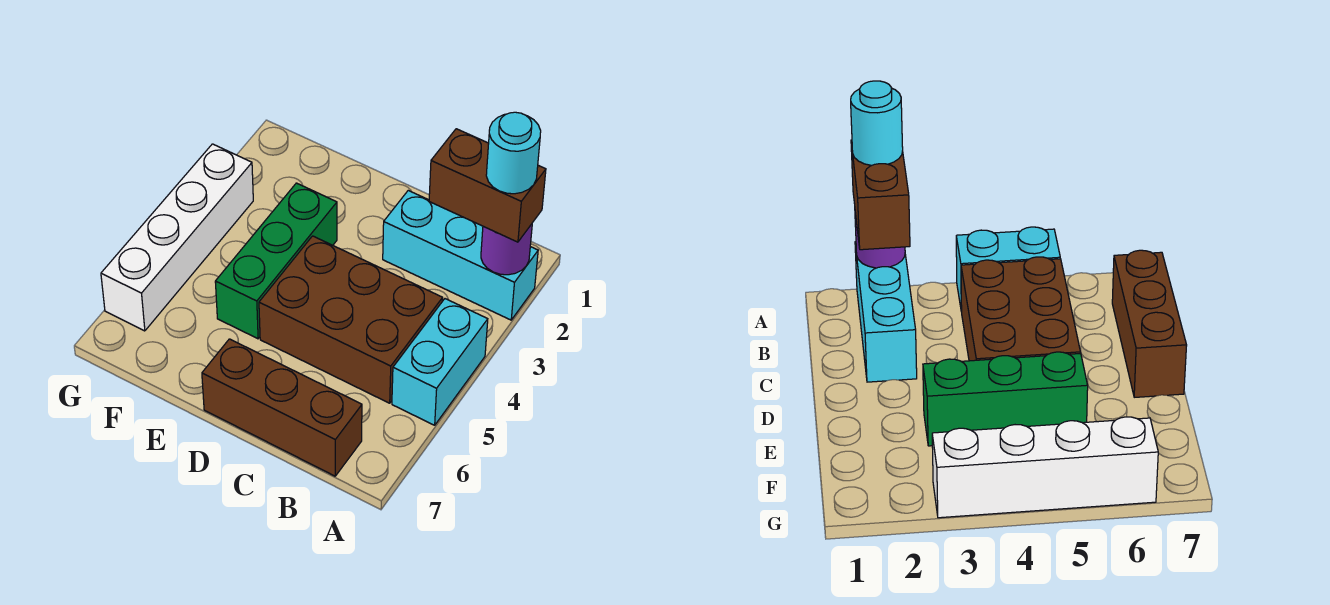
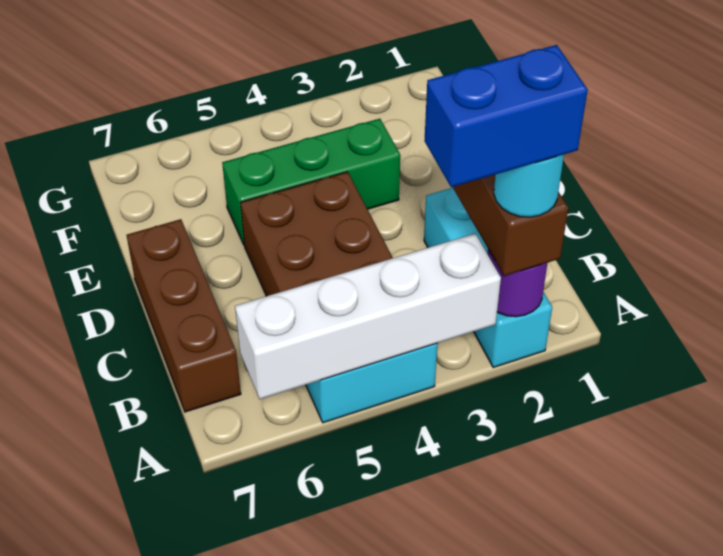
none -> blue brick A2:A3 level 5
white brick G3:G6 level 1 -> white brick A3:A6 level 2

